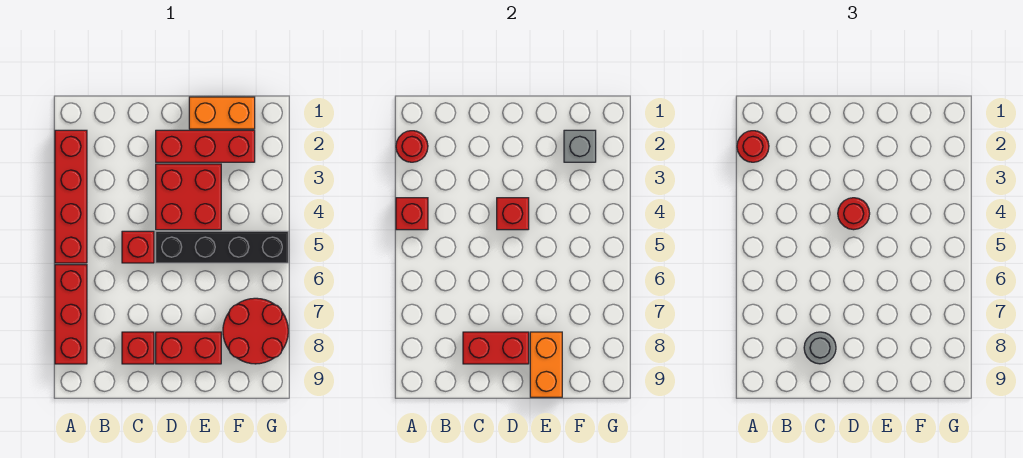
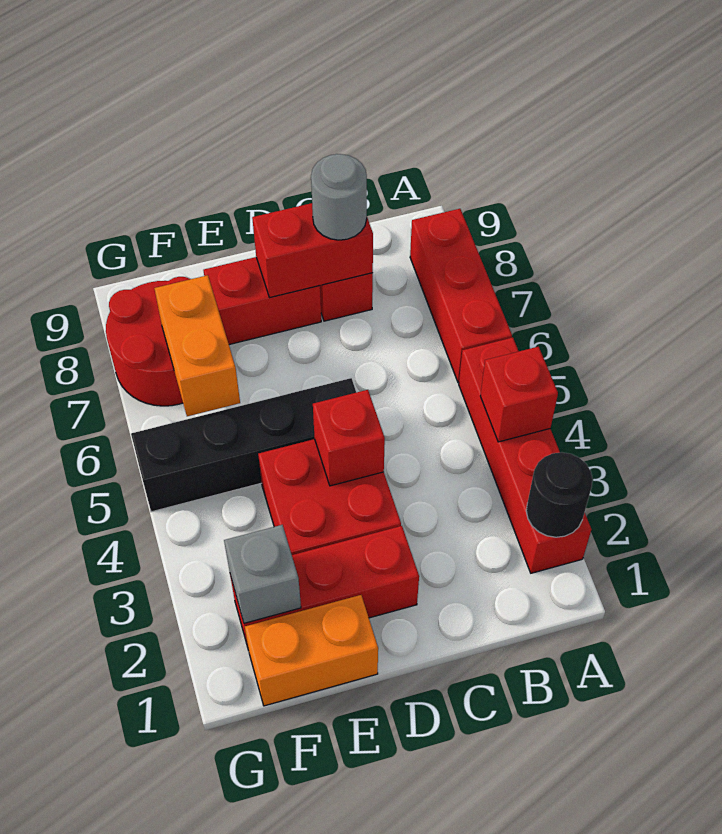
red round brick A2 level 2 -> black round brick A2 level 2
red round brick A2 level 3 -> none
red brick C5 level 1 -> none
red round brick D4 level 3 -> none
orange brick E8:E9 level 2 -> orange brick F6:F7 level 2

